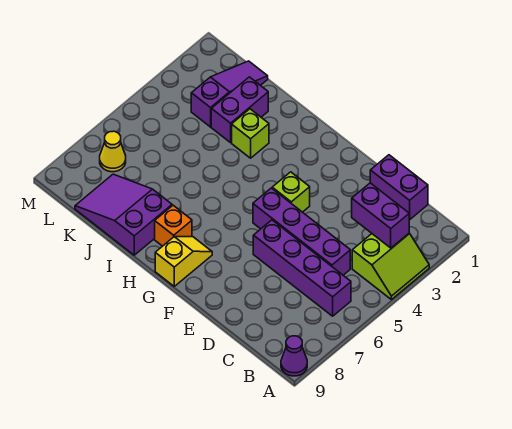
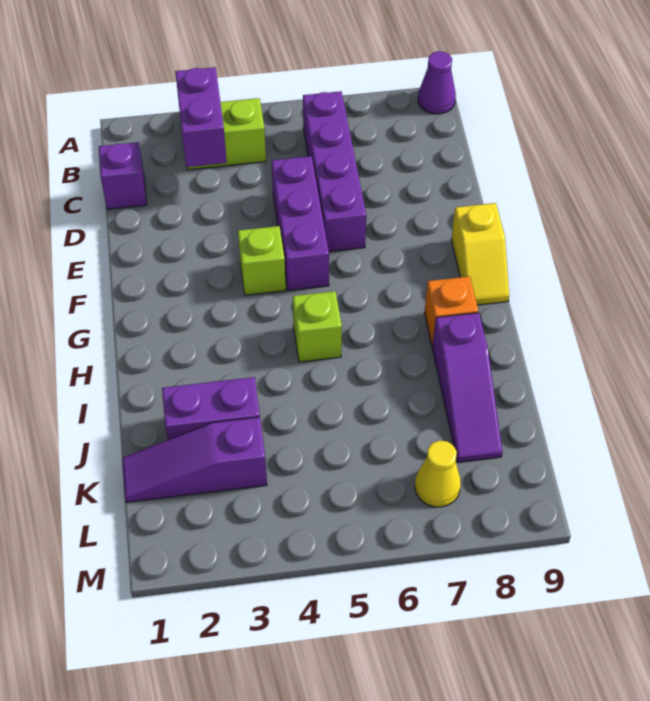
purple brick C1:D1 level 1 -> purple brick C1 level 1
purple brick C5:F5 level 1 -> purple brick D5:F5 level 1
yellow slope G8:G9 level 1 top 9 -> yellow slope F9:G9 level 1 top F
lime brick I3 level 1 -> lime brick H5 level 1
purple slope I8:K9 level 1 top I -> purple slope I8:K8 level 1 top I

